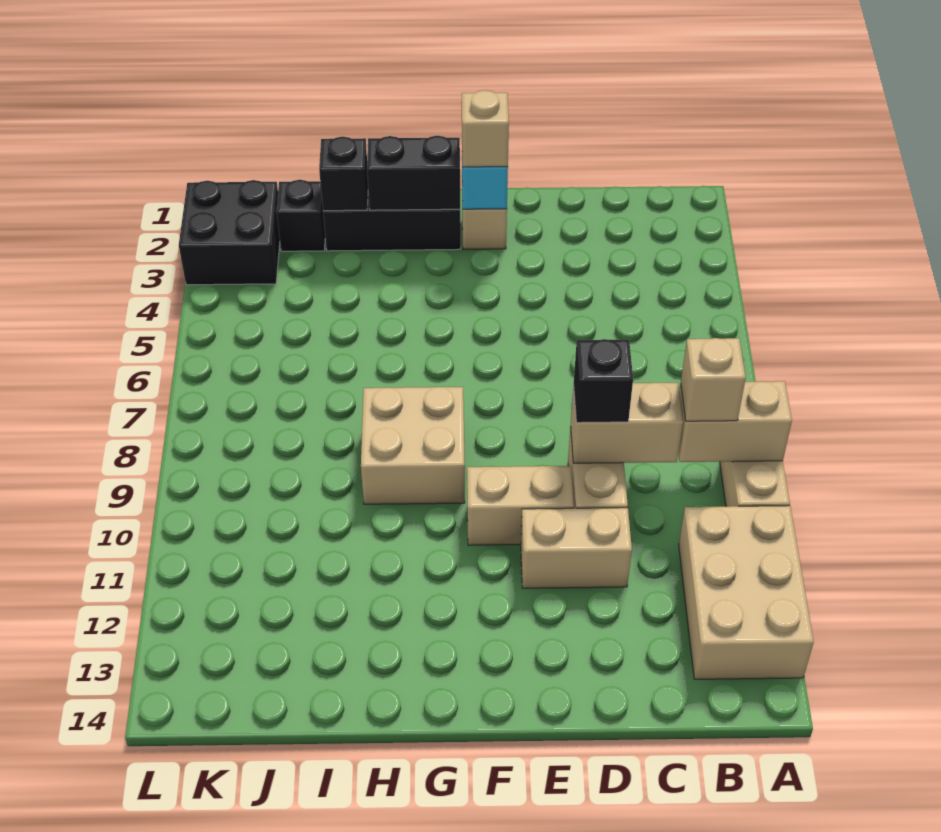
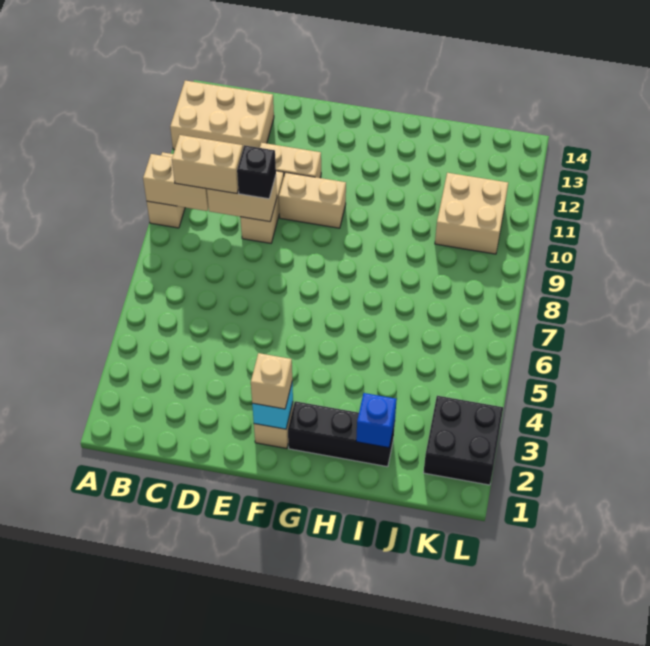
tan brick A11:B13 level 1 -> tan brick A12:C13 level 1
tan brick B9 level 3 -> tan brick B9:C9 level 3
black brick G2:H2 level 2 -> none
tan brick G8:H9 level 1 -> tan brick J10:K11 level 1
black brick I2 level 2 -> blue brick I2 level 2
black brick J2 level 1 -> none

